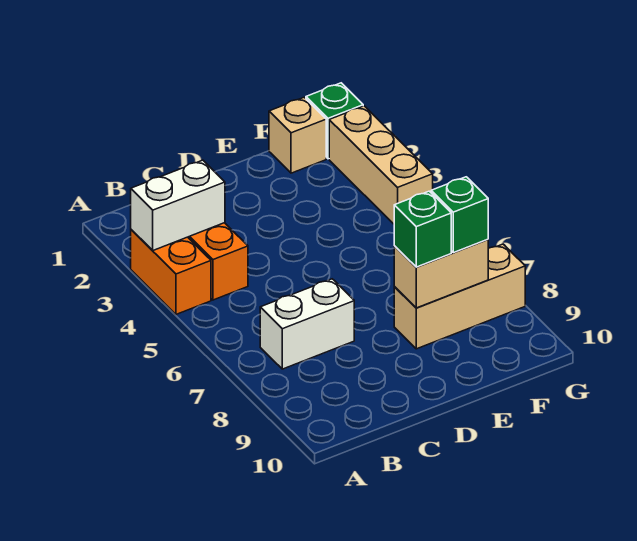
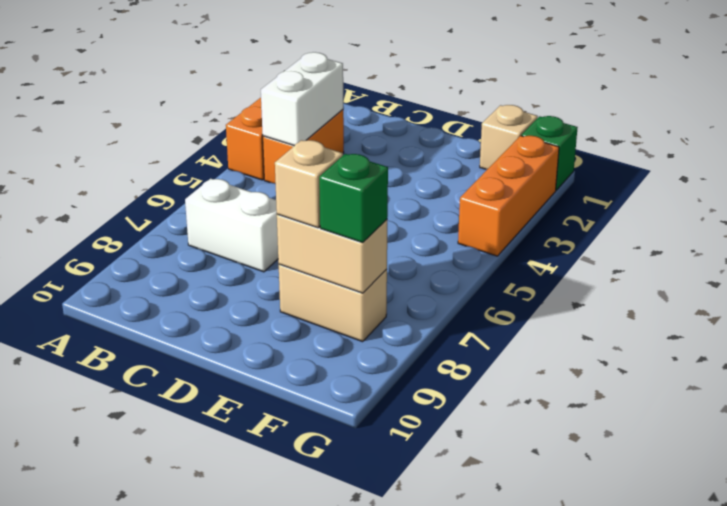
white brick A3:B3 level 2 -> white brick B3:B4 level 2
tan brick E8:G8 level 1 -> tan brick E8:F8 level 1
green brick E8 level 3 -> tan brick E8 level 3
tan brick G2:G4 level 1 -> orange brick G2:G4 level 1

